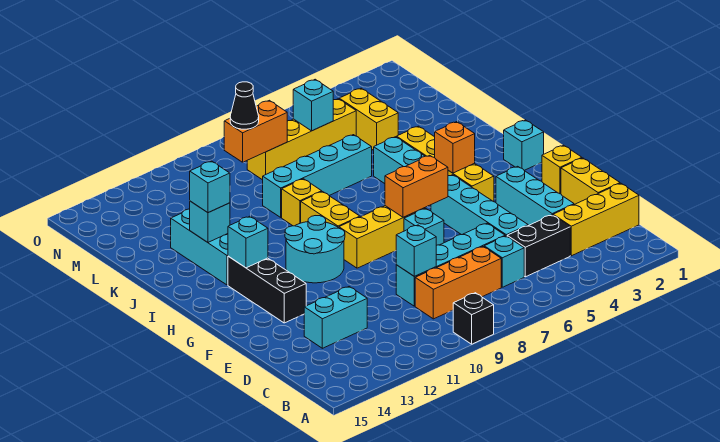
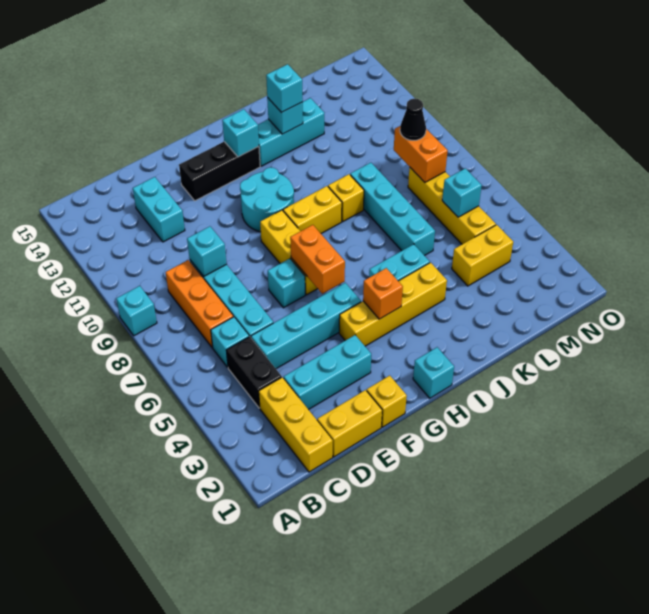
black brick A9 level 1 -> cyan brick A9 level 1

